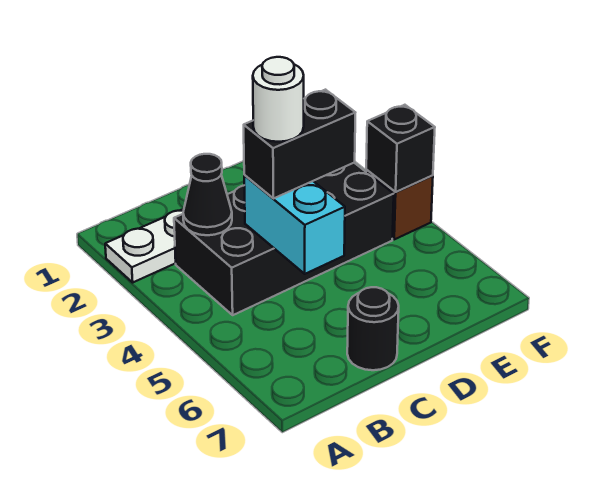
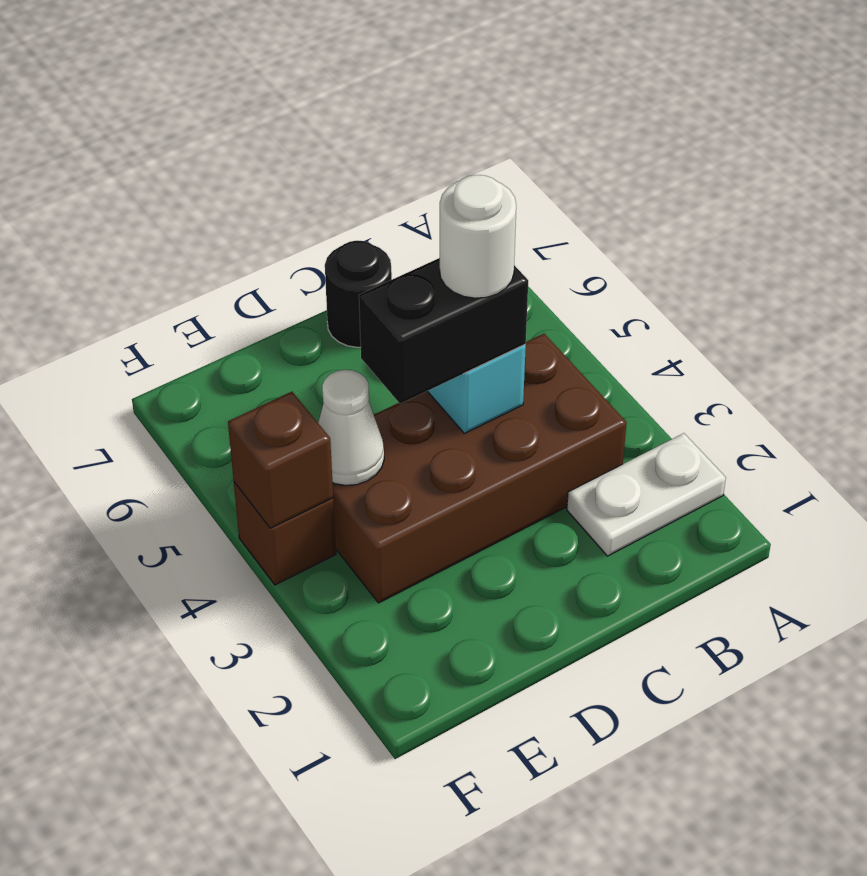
black brick B3:E4 level 1 -> brown brick B3:E4 level 1
black cone B3 level 2 -> none
none -> white cone E4 level 2
black brick F4 level 2 -> brown brick F4 level 2

